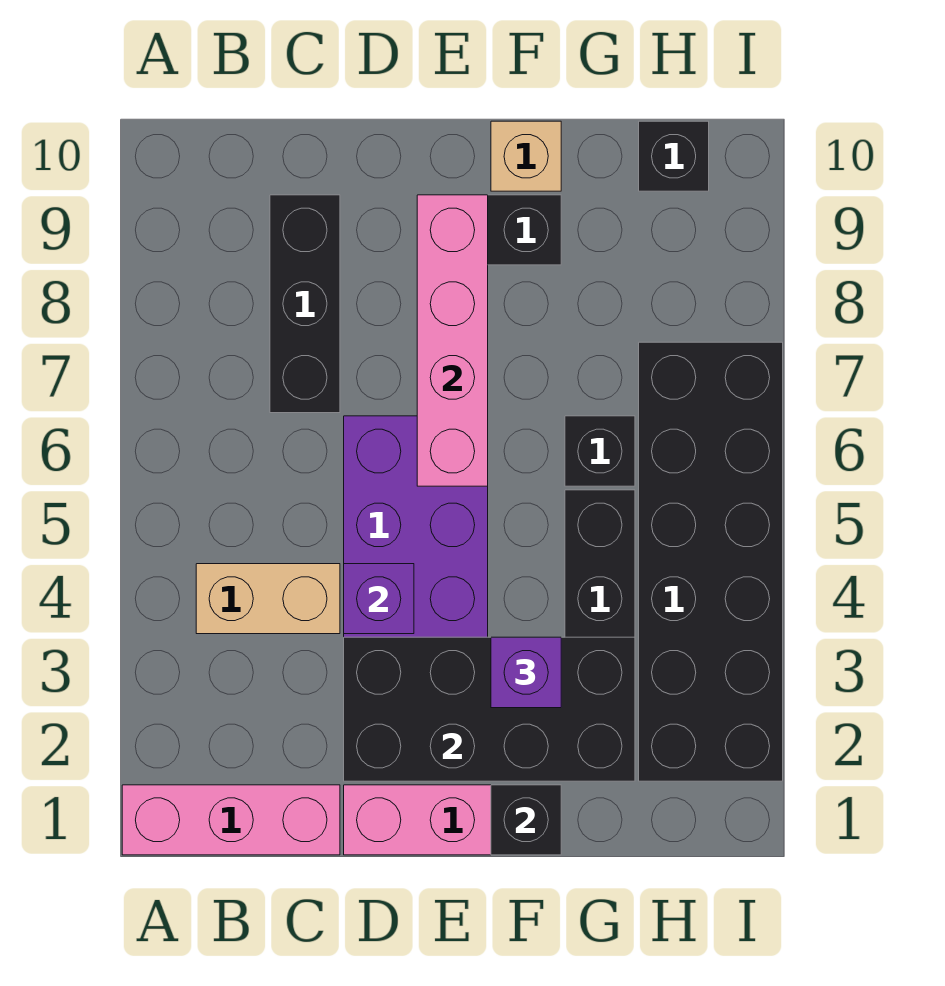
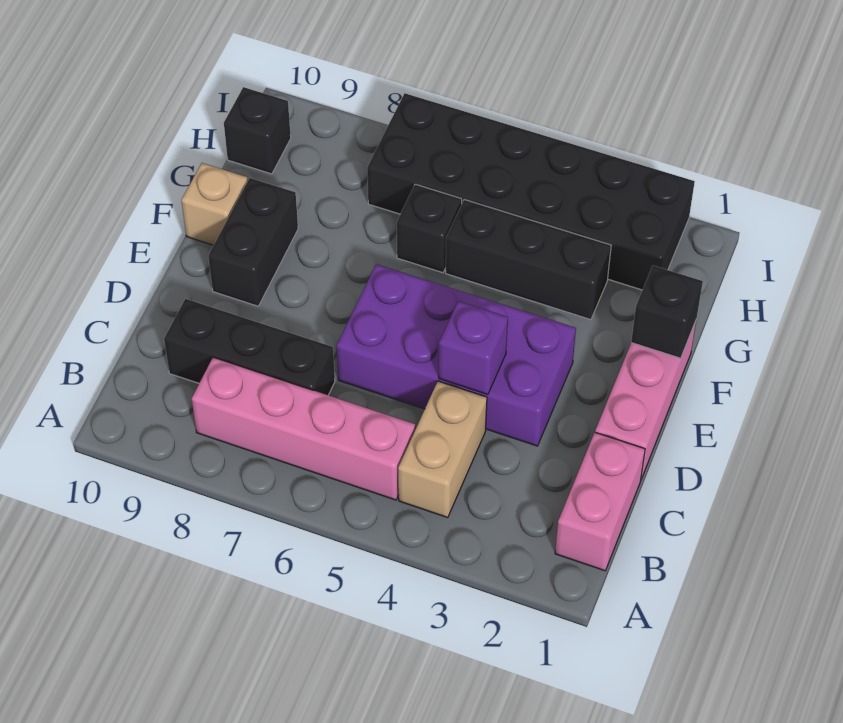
pink brick A1:C1 level 1 -> pink brick B1:C1 level 1
black brick D2:G3 level 2 -> none
pink brick E6:E9 level 2 -> pink brick B5:B8 level 1
purple brick F3 level 3 -> none

